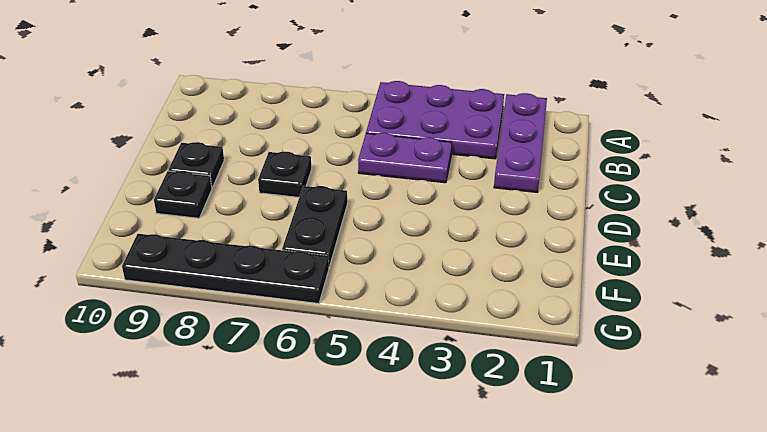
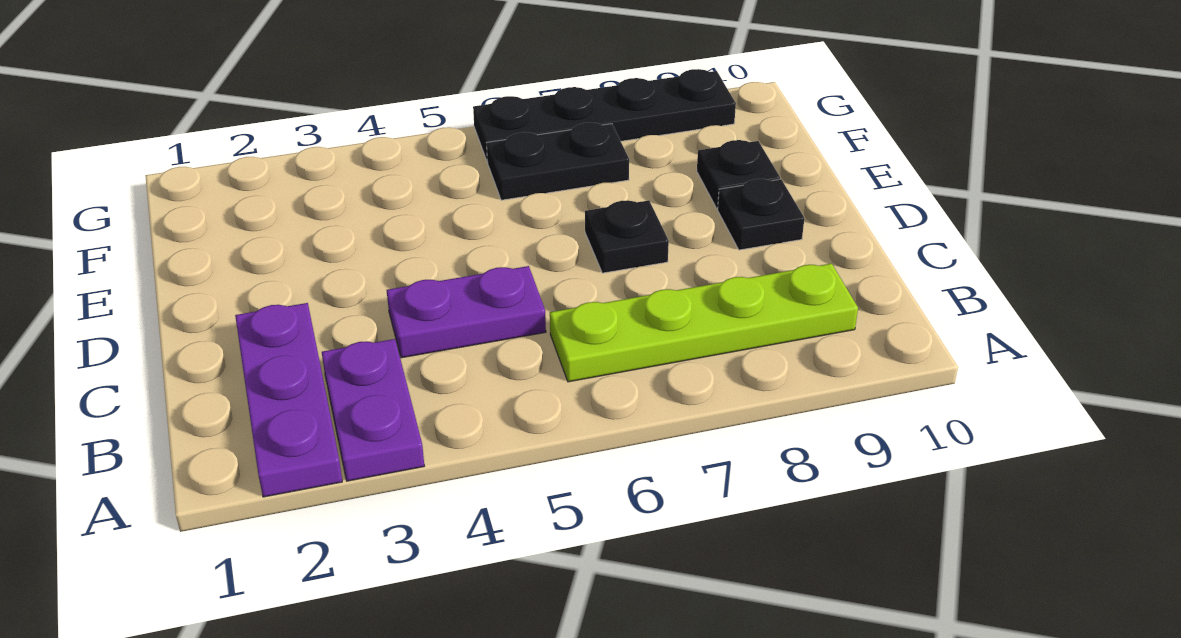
purple plate A3:B5 level 1 -> purple plate A3:B3 level 1
none -> lime plate B6:B9 level 1
black plate E6:F6 level 1 -> black plate F6:F7 level 1

